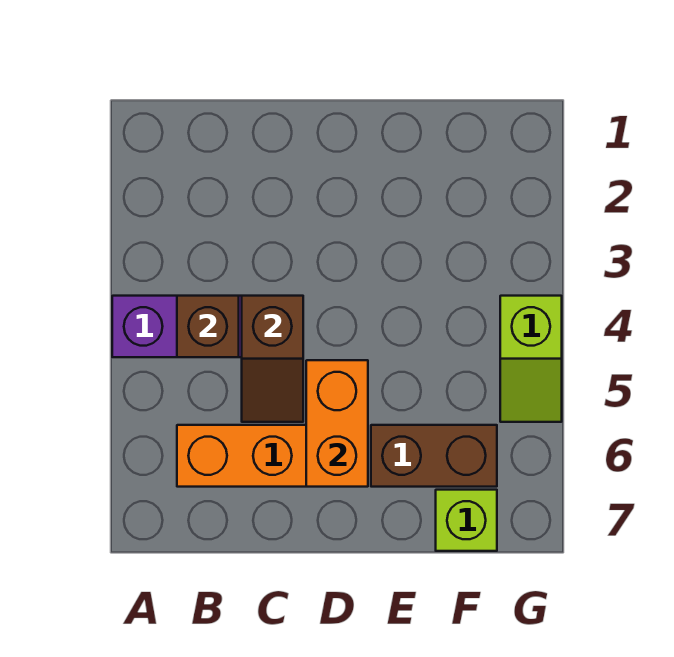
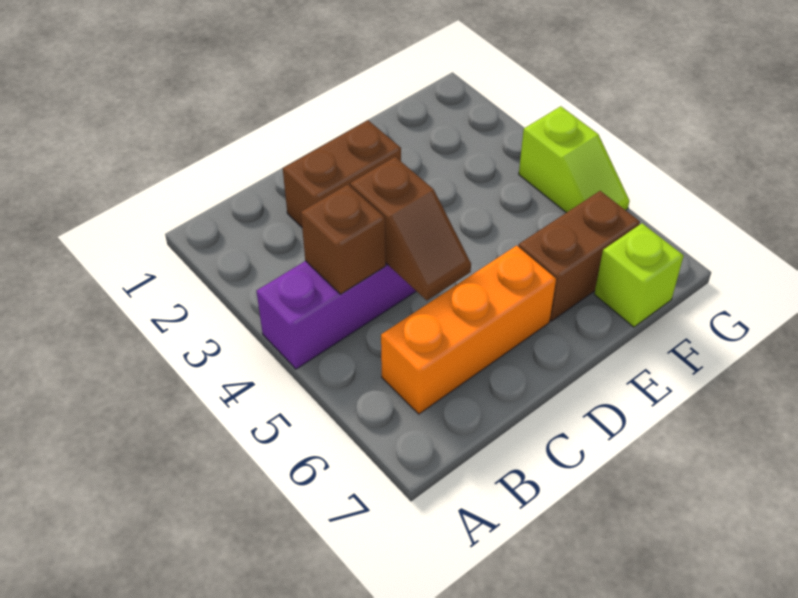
none -> brown brick C2:D2 level 1
orange brick D5:D6 level 2 -> none

